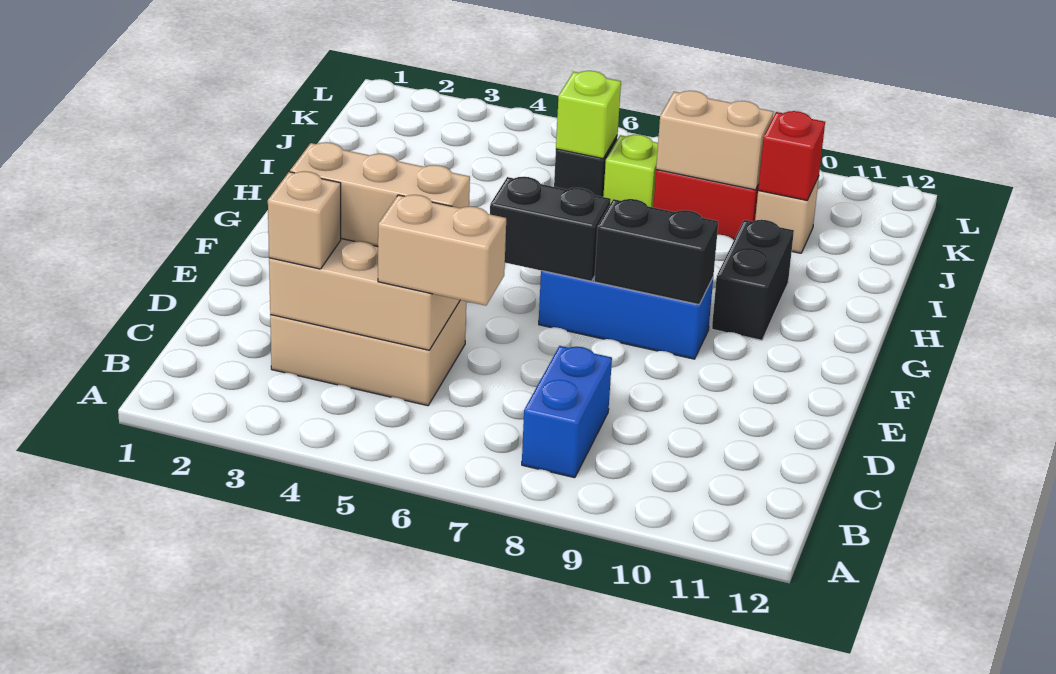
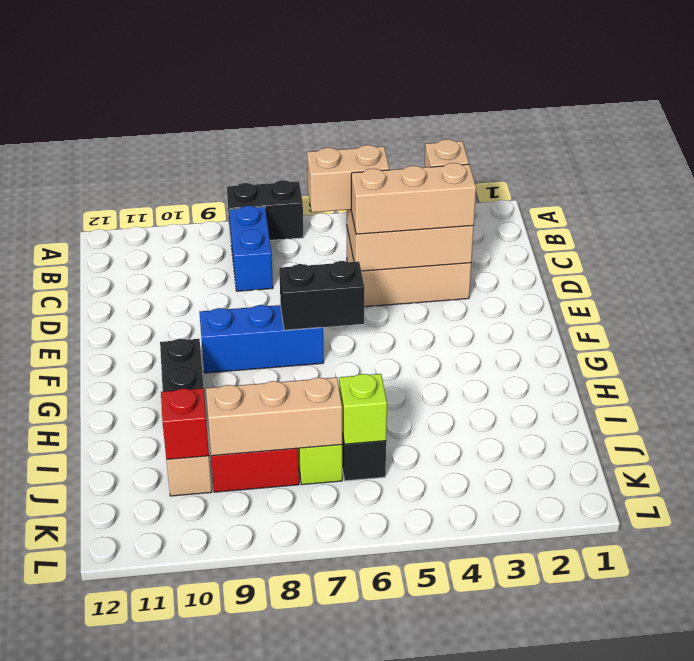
black brick F8:F9 level 2 -> black brick A7:A8 level 1
tan brick J8:J9 level 2 -> tan brick J7:J9 level 2

